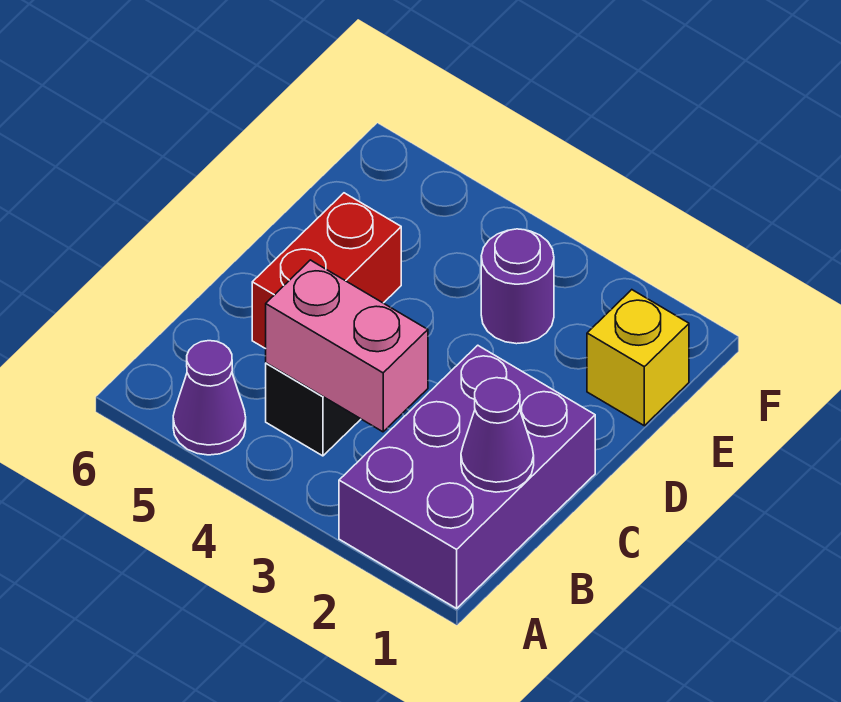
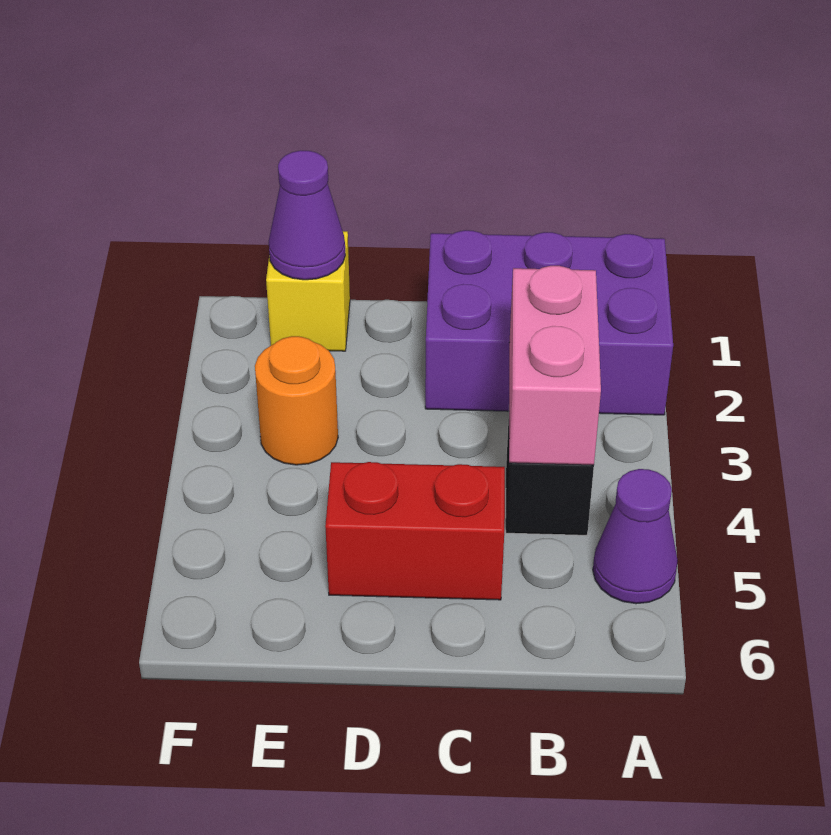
purple cone B1 level 2 -> purple cone E1 level 2
purple round brick E3 level 1 -> orange round brick E3 level 1

